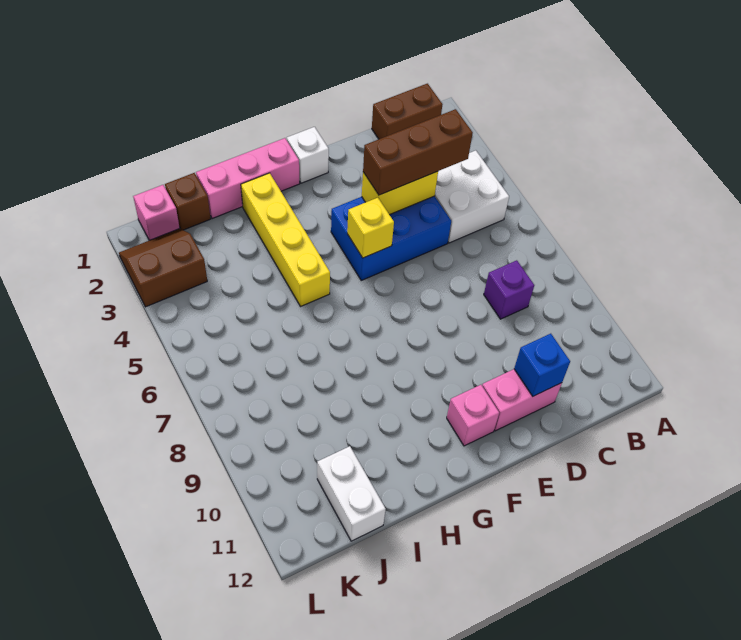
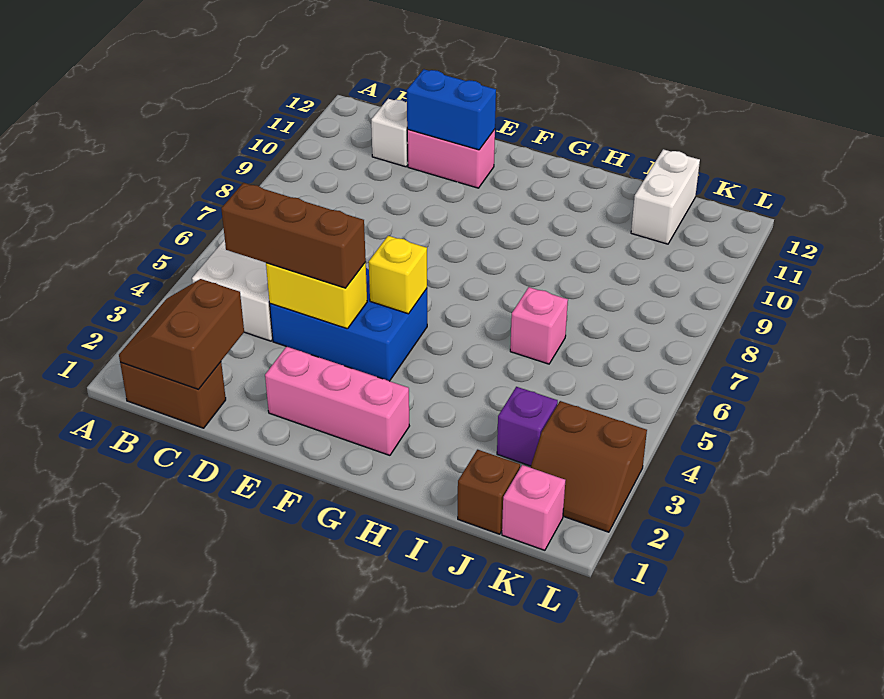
none -> brown slope B1:C2 level 2 top C
purple brick C8 level 1 -> purple brick J3 level 1
blue brick D11 level 2 -> blue brick D11:E11 level 2
white brick F1 level 1 -> white brick C11 level 1
pink brick F11 level 1 -> pink brick I6 level 1
pink brick G1:I1 level 1 -> pink brick E2:G2 level 1
yellow brick H2:H5 level 1 -> none

